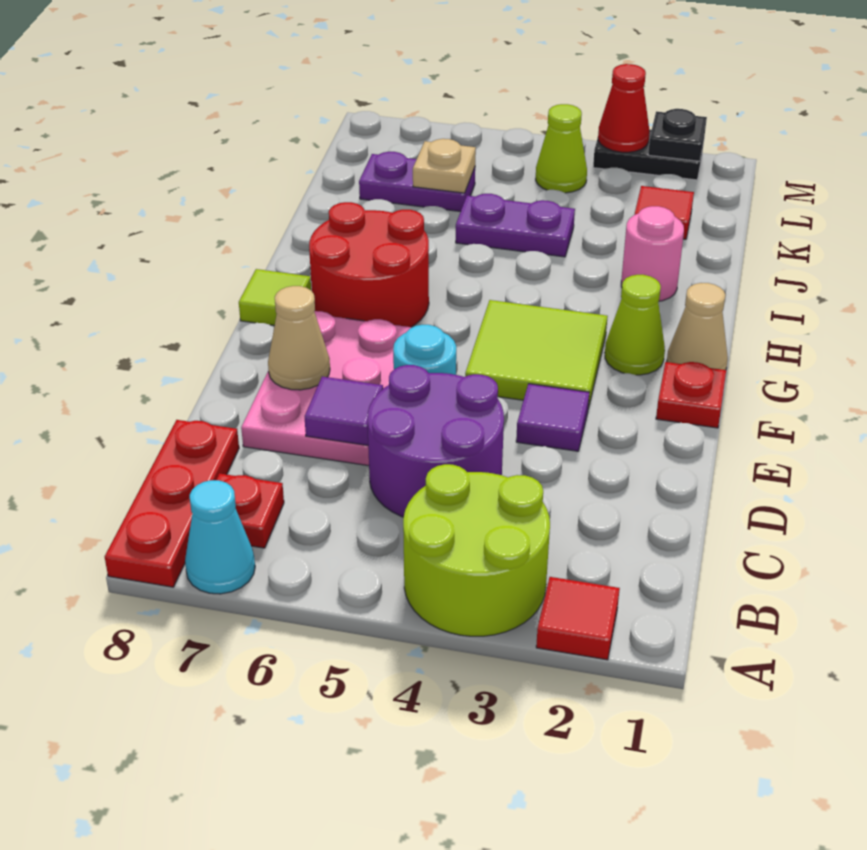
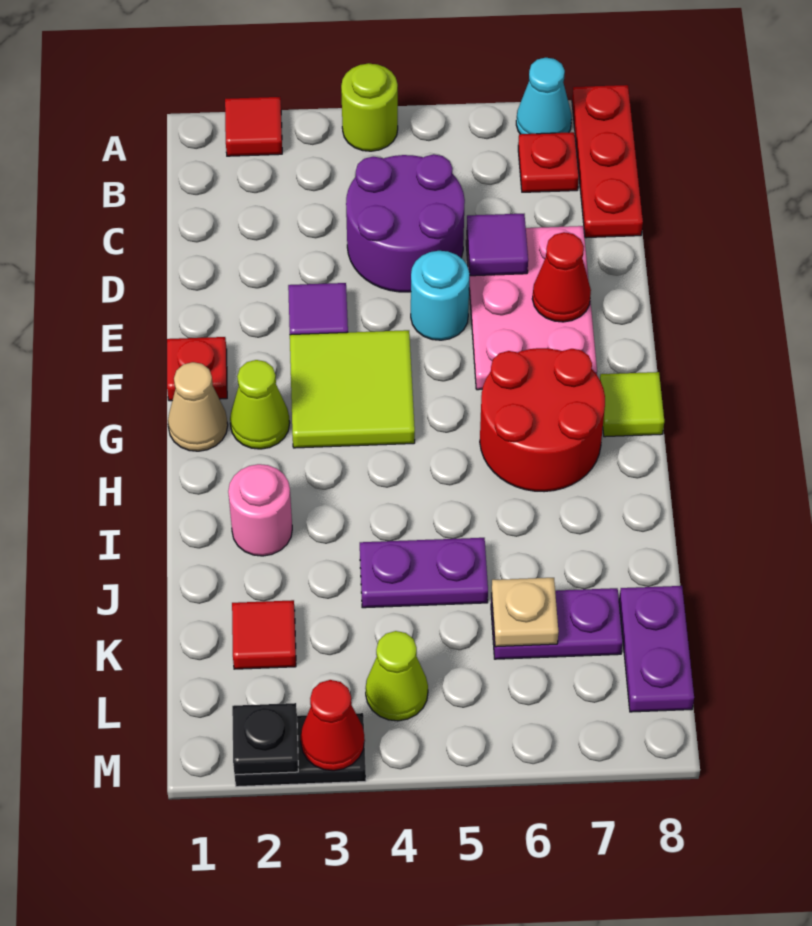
lime round brick A3:B4 level 1 -> lime round brick A4 level 1
tan cone E7 level 2 -> red cone E7 level 2
none -> purple plate K8:L8 level 1

